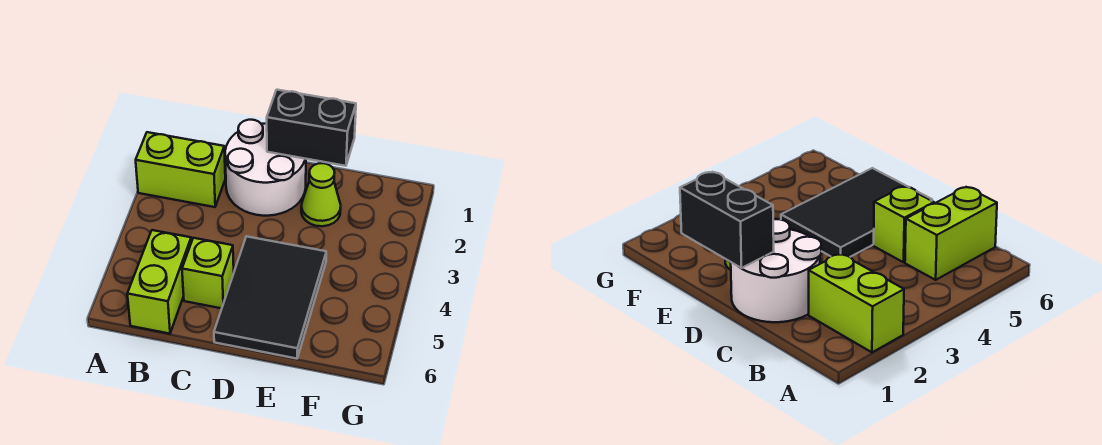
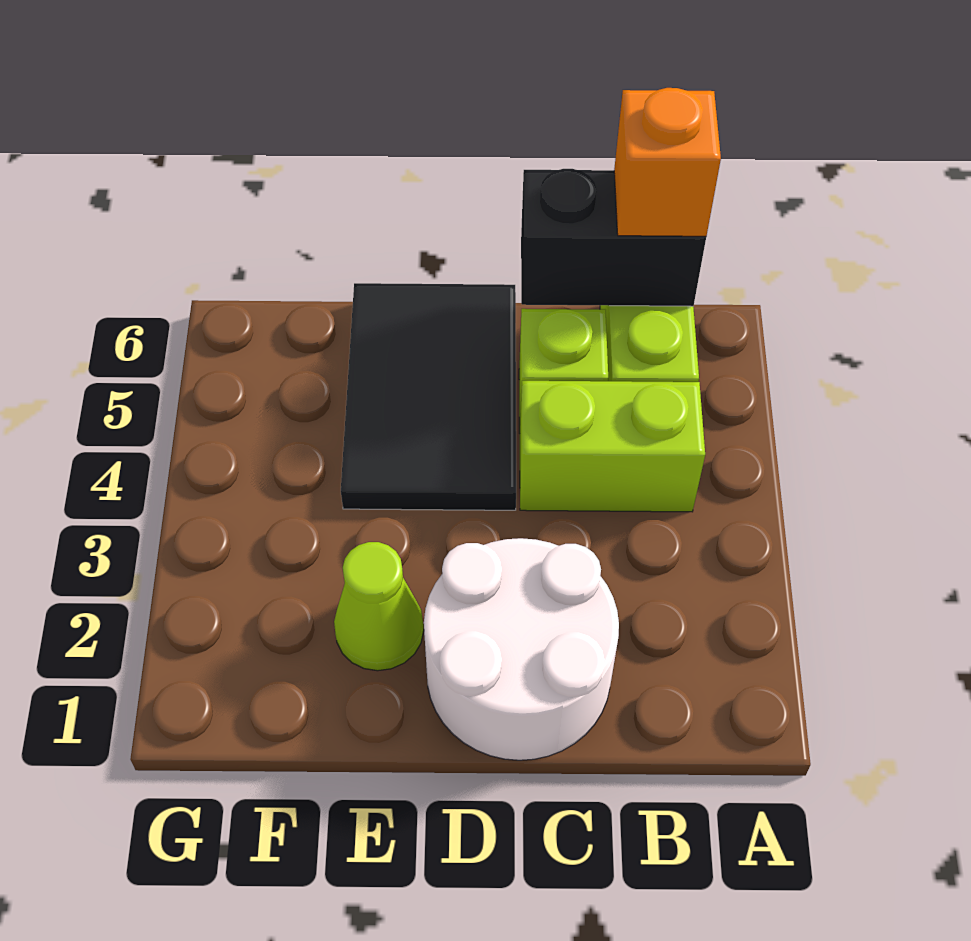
lime brick A2:B2 level 1 -> lime brick B4:C4 level 1
none -> orange brick B6 level 3
black brick D1:E1 level 2 -> black brick B6:C6 level 2

